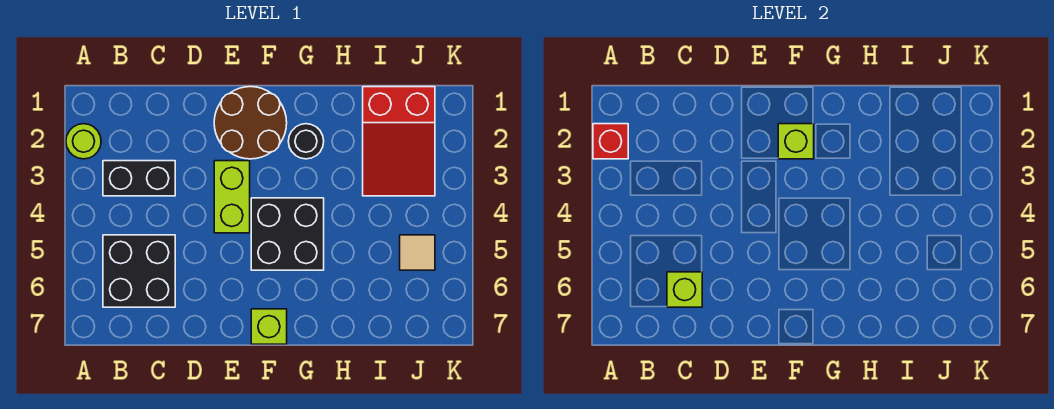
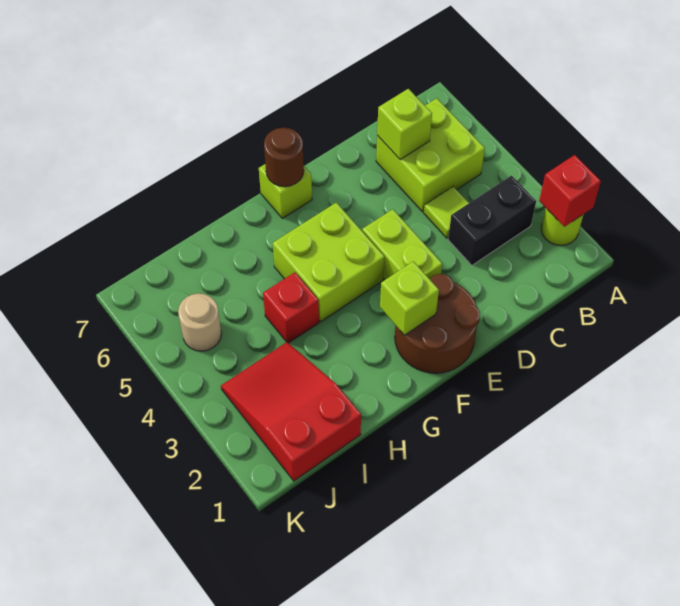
black brick B5:C6 level 1 -> lime brick B5:C6 level 1
none -> lime tile C4 level 1
black brick F4:G5 level 1 -> lime brick F4:G5 level 1
none -> brown round brick F7 level 2
black round brick G2 level 1 -> none
none -> red brick H4 level 1
tan tile J5 level 1 -> tan round brick J5 level 1

